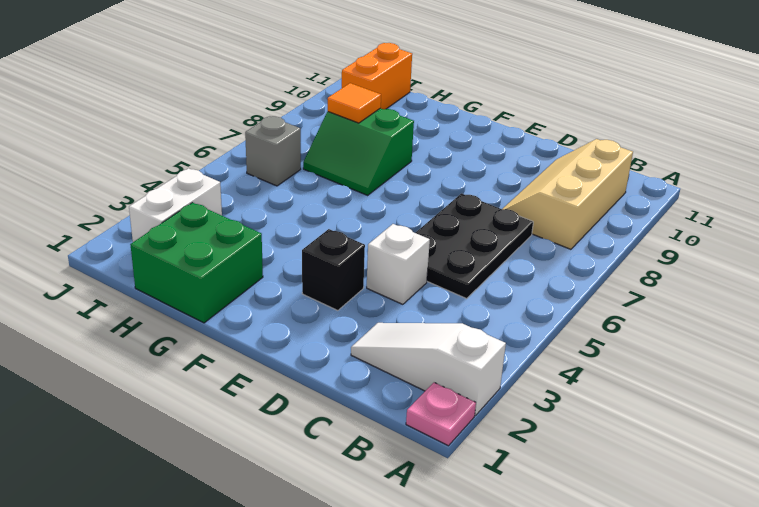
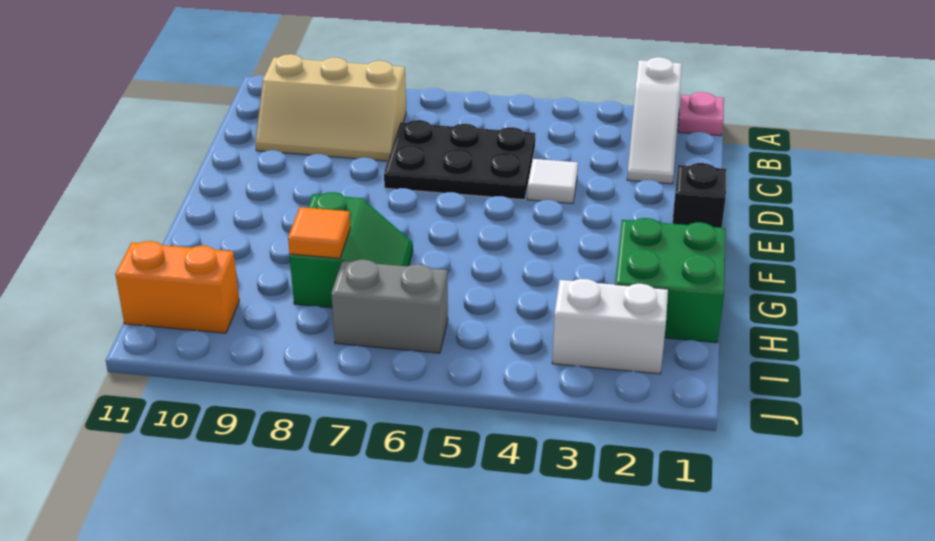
white brick D4 level 1 -> white tile D4 level 1
black brick E3 level 1 -> black brick E1 level 1
grey brick I6 level 1 -> grey brick I6:I7 level 1

